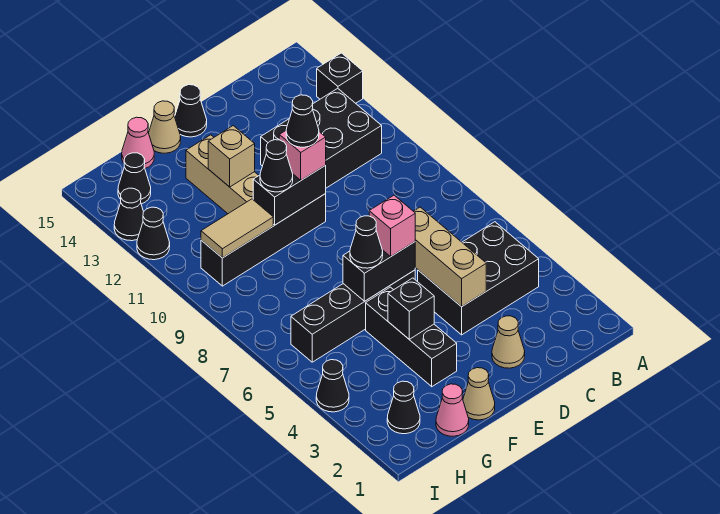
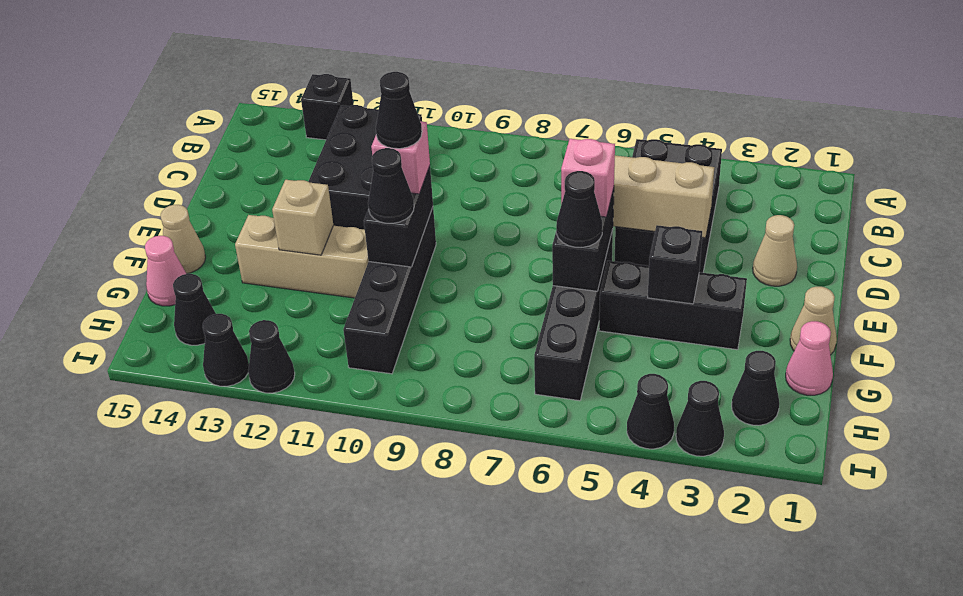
black cone E15 level 1 -> black cone I3 level 1
tan tile G10:H10 level 2 -> none

